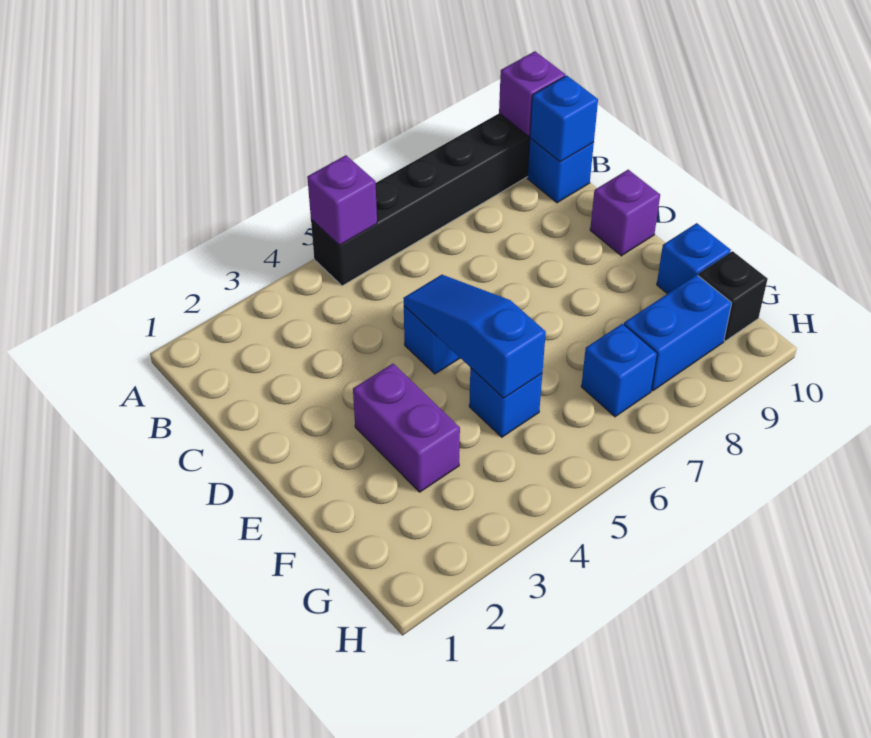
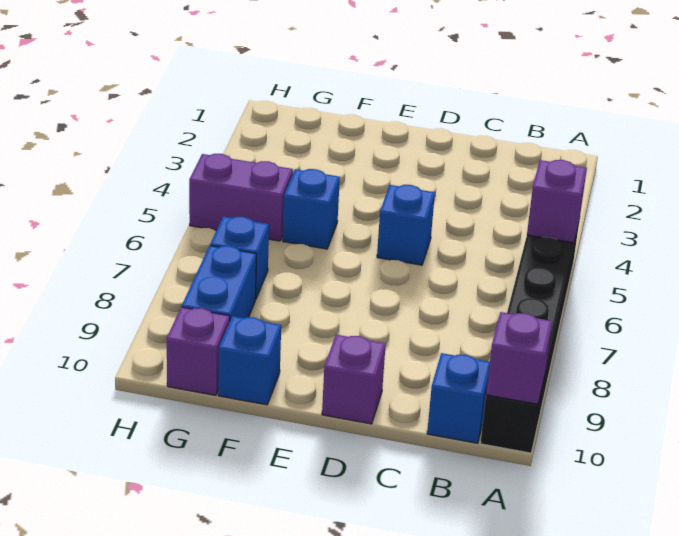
blue brick B10 level 2 -> none
blue slope D5:F5 level 2 top F -> none
purple brick E3:F3 level 1 -> purple brick G5:H5 level 1
black brick G10 level 1 -> purple brick G10 level 1

